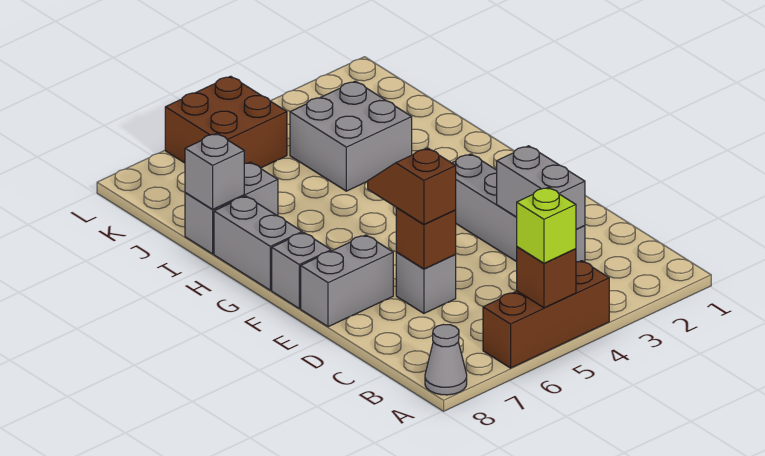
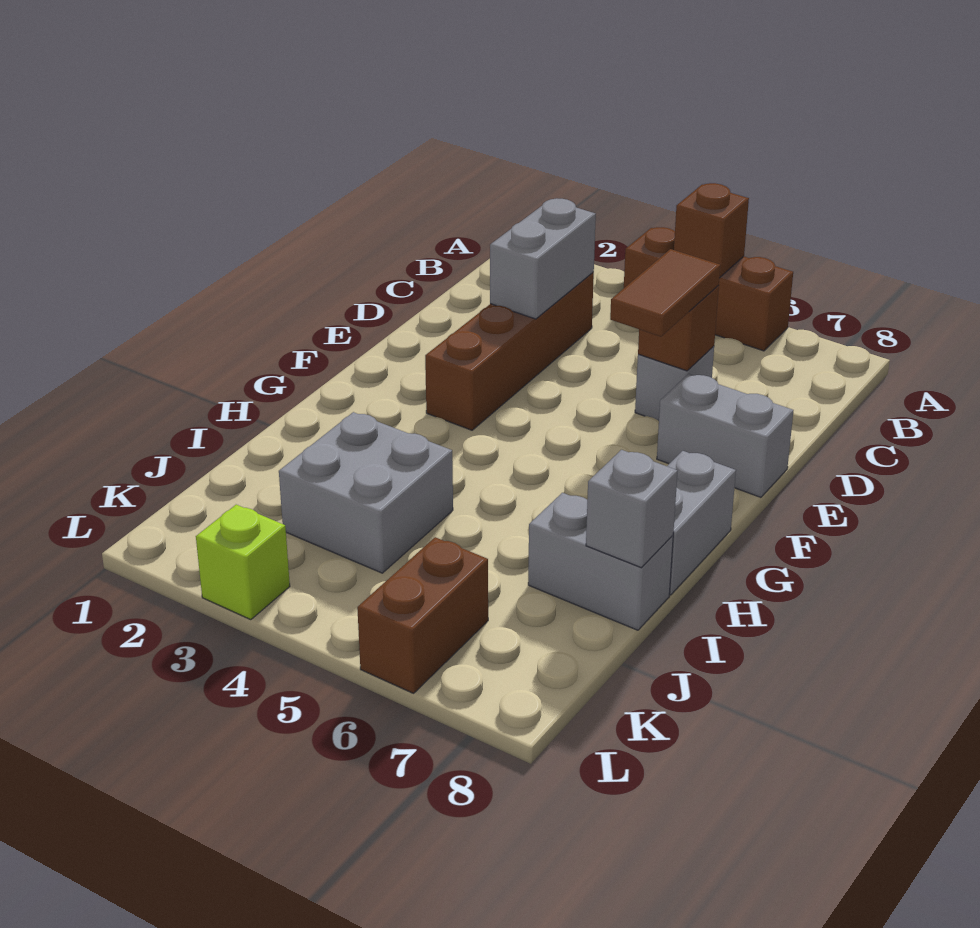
lime brick A5 level 3 -> lime brick L3 level 1
grey cone A8 level 1 -> none
grey brick C3:F3 level 1 -> brown brick C3:F3 level 1
brown slope D6:E6 level 3 top D -> brown tile D6:E6 level 3
grey brick F8 level 1 -> none
brown brick K5:L6 level 1 -> brown brick K6:L6 level 1

